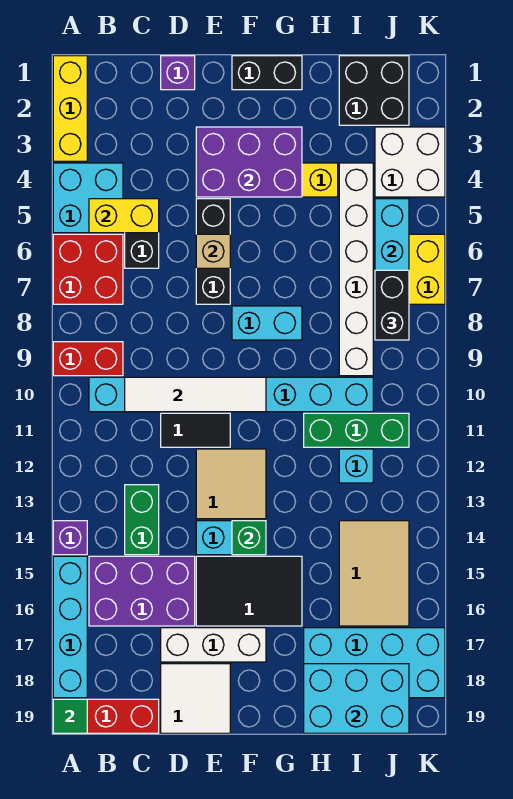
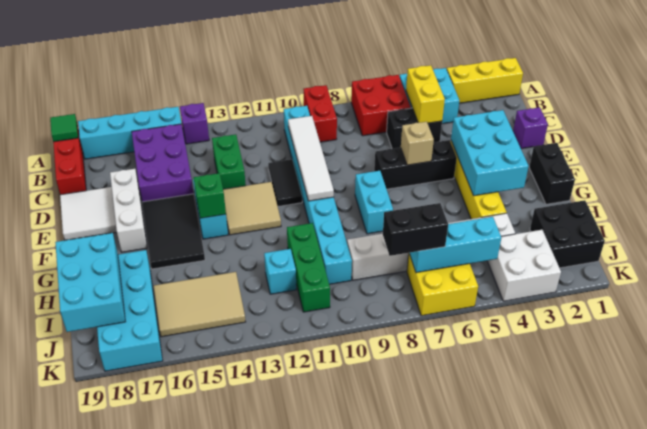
green brick C13:C14 level 1 -> green brick C13:D13 level 1
purple brick E3:G4 level 2 -> cyan brick E3:G4 level 2

